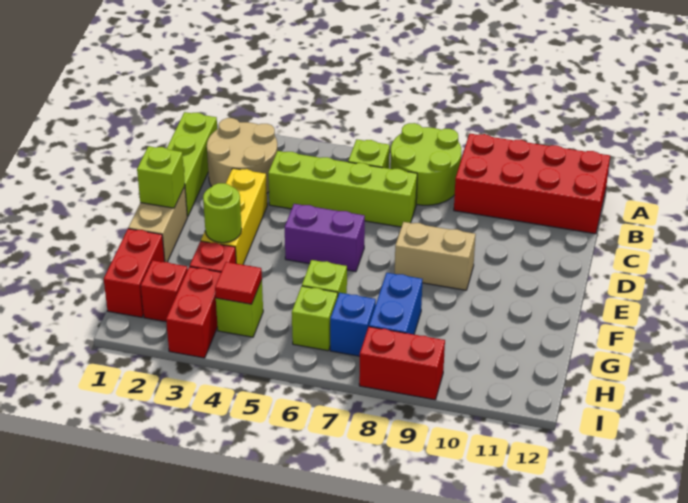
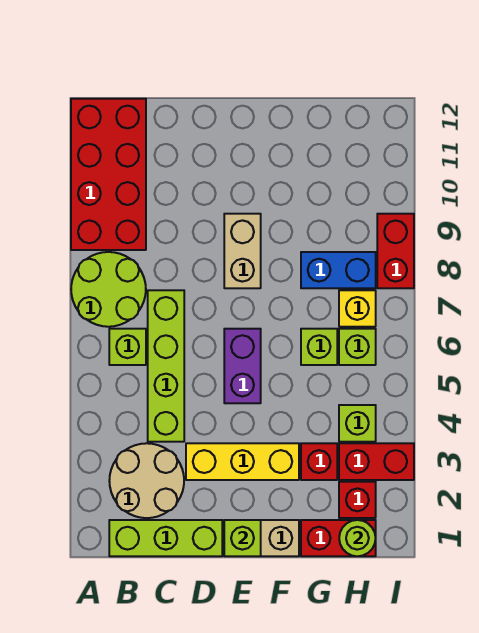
lime round brick F3 level 2 -> lime round brick H1 level 2
red tile H4 level 2 -> none
blue brick H7 level 1 -> yellow brick H7 level 1

